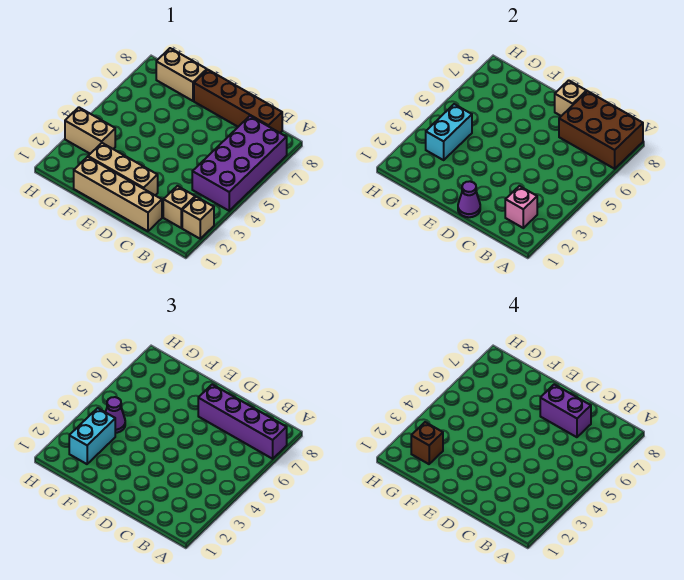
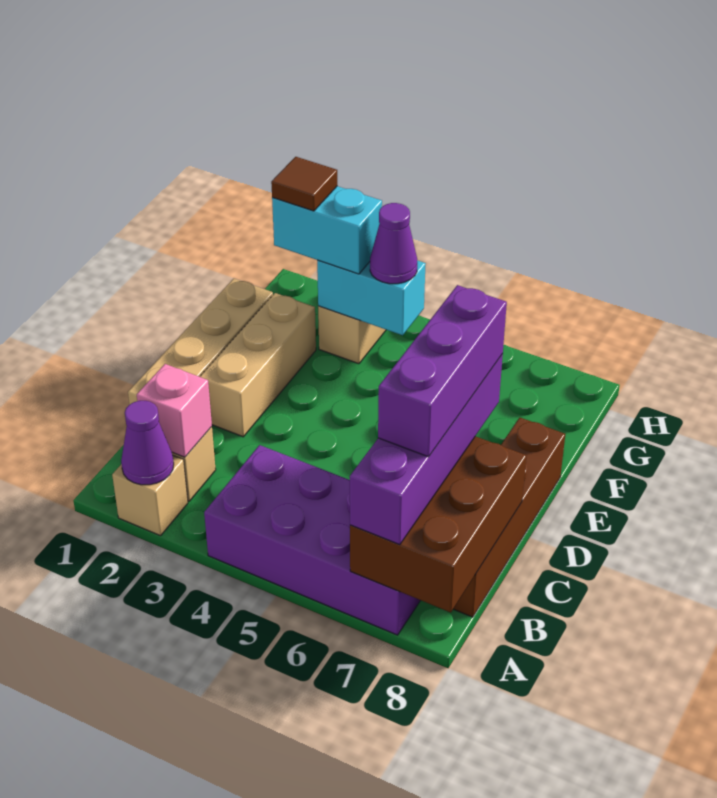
purple brick C7:D7 level 4 -> purple brick B7:D7 level 4
purple cone D1 level 2 -> purple cone A2 level 2
tan brick D8 level 2 -> none
tan brick F8:G8 level 1 -> none
brown brick G2 level 4 -> brown tile G2 level 4

